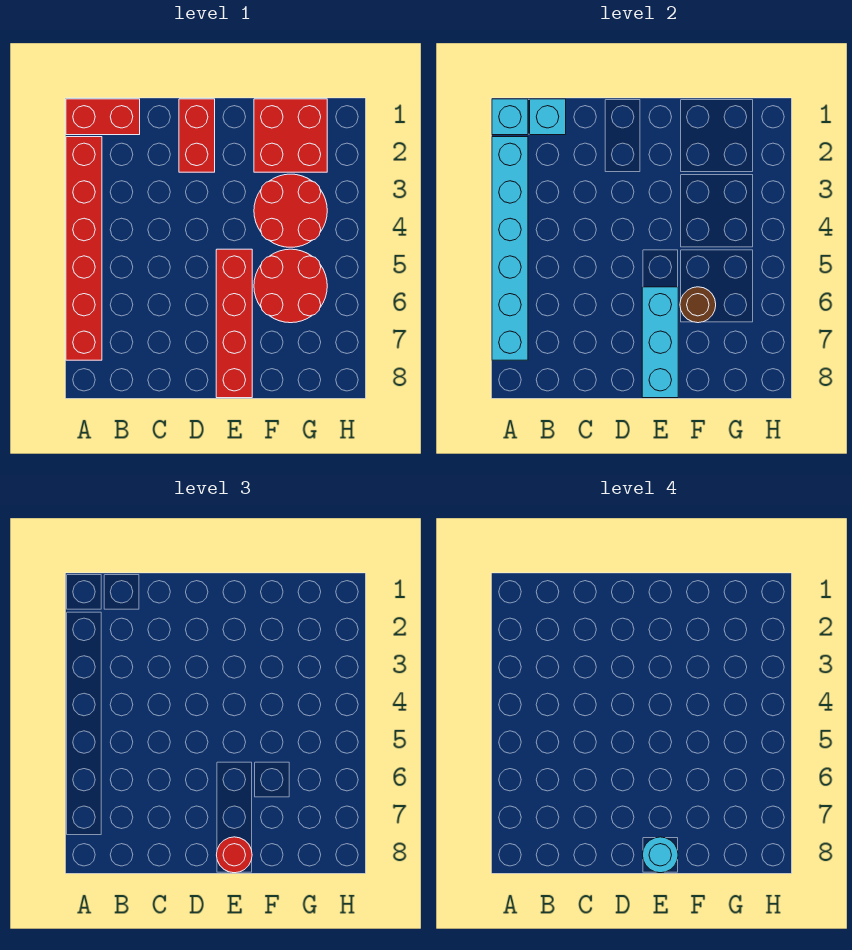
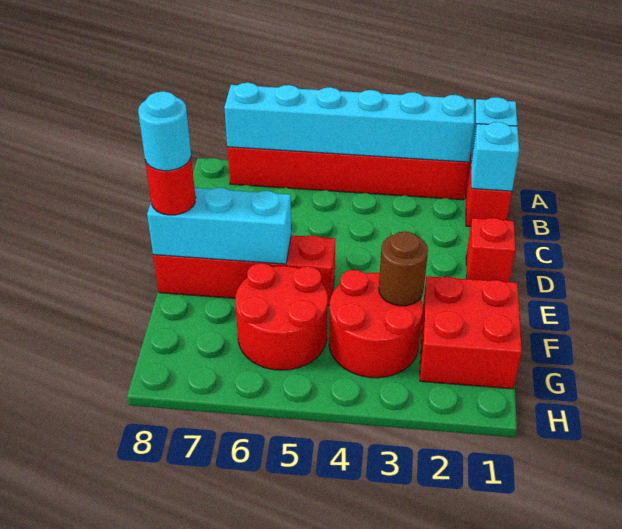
red brick D1:D2 level 1 -> red brick D1 level 1
brown round brick F6 level 2 -> brown round brick F3 level 2

